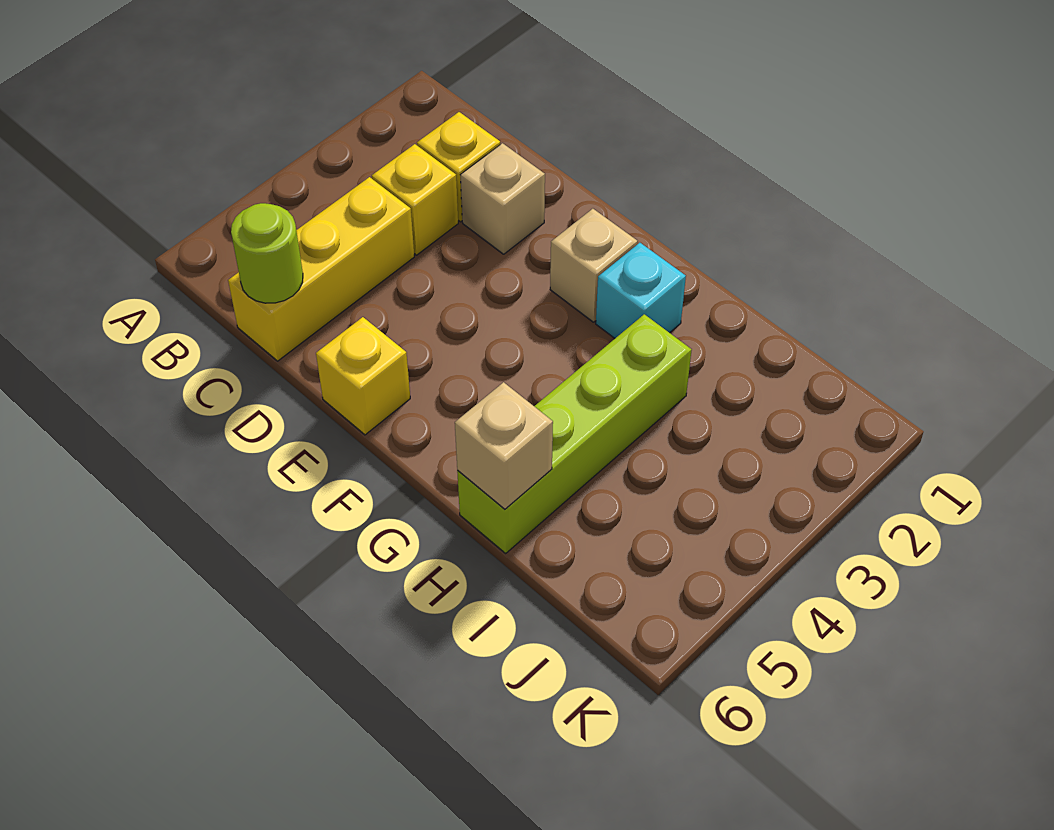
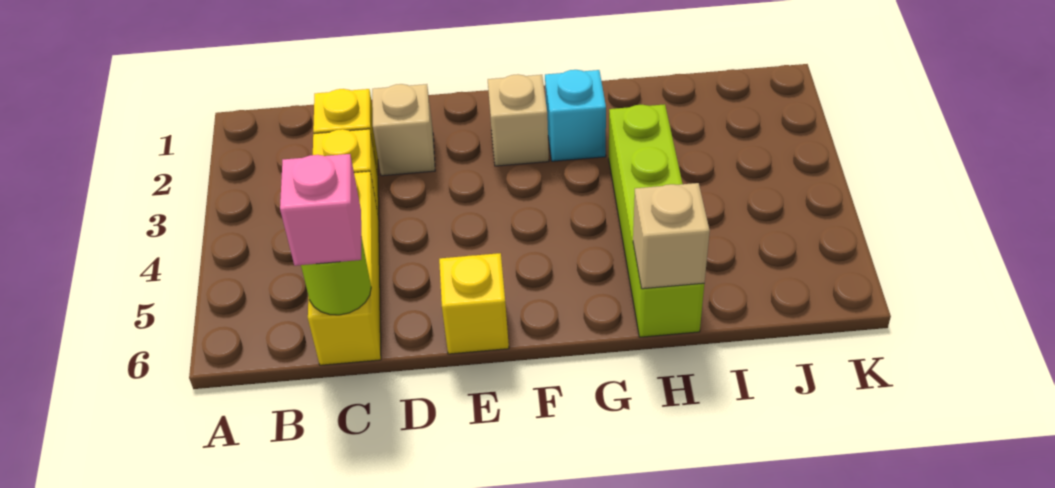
none -> pink brick C6 level 3

